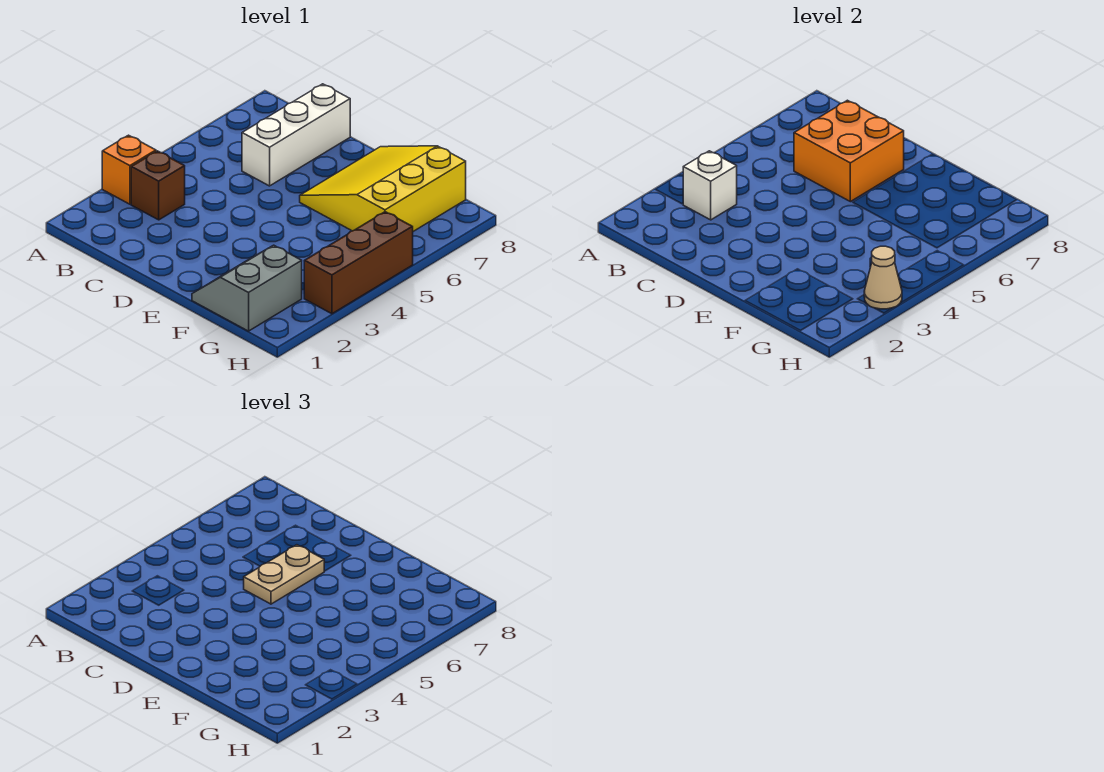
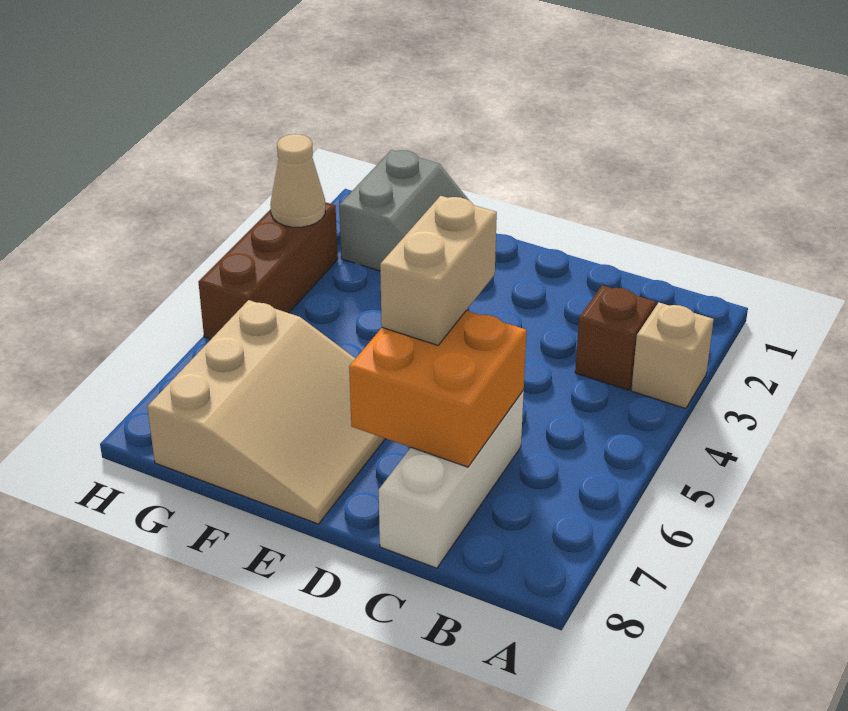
orange brick A3 level 1 -> tan brick A3 level 1
white brick B3 level 2 -> none
tan plate D5:D6 level 3 -> tan brick D5:D6 level 3
yellow slope E6:G8 level 1 top G -> tan slope E6:G8 level 1 top G

